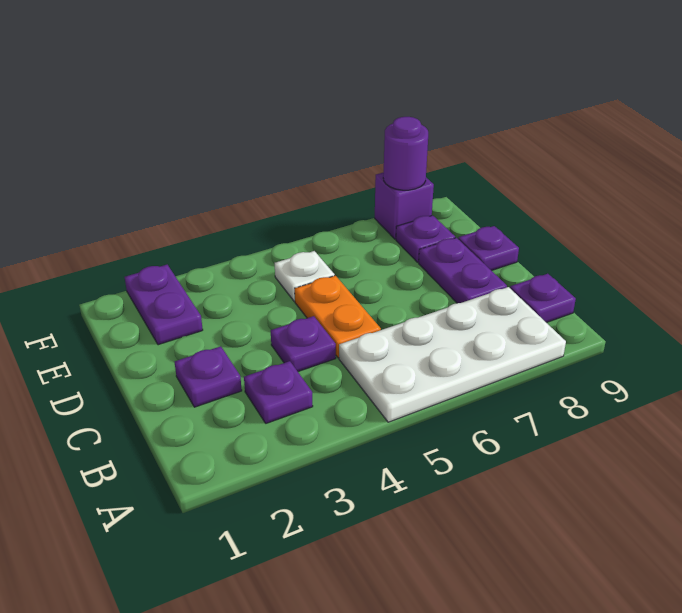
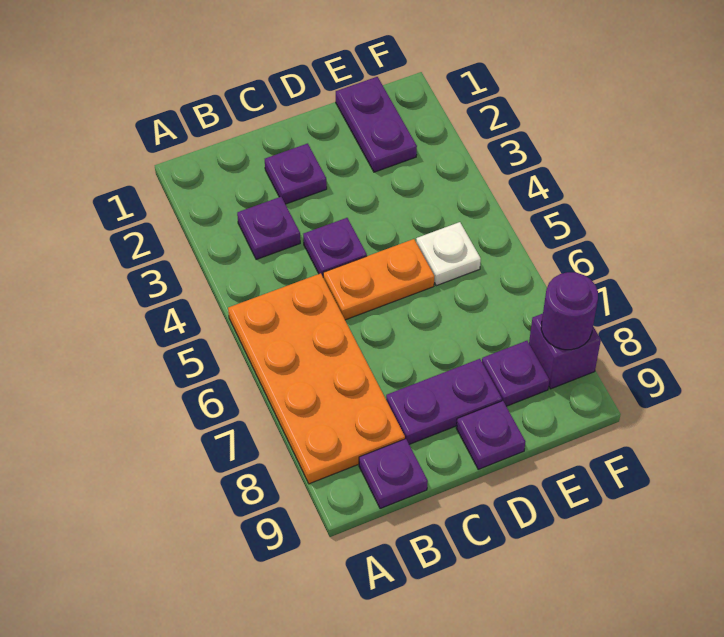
white plate A5:B8 level 1 -> orange plate A5:B8 level 1
purple plate E2:F2 level 1 -> purple plate E1:E2 level 1

